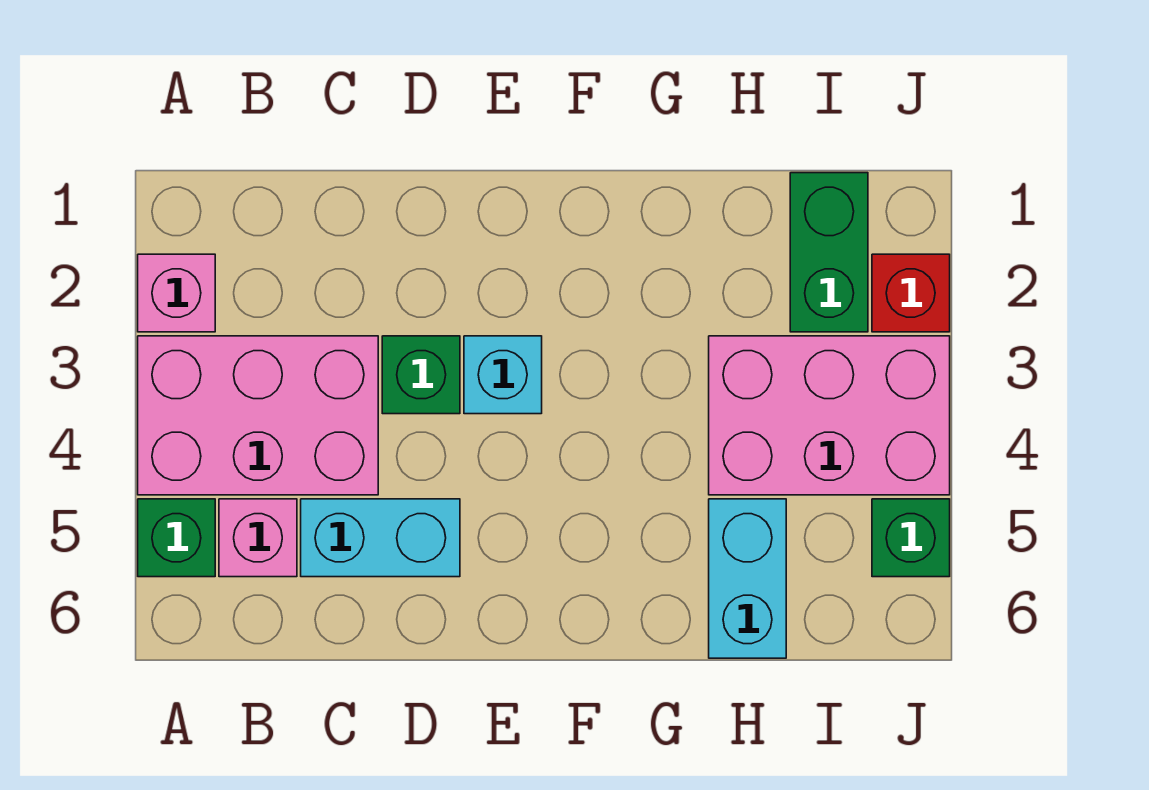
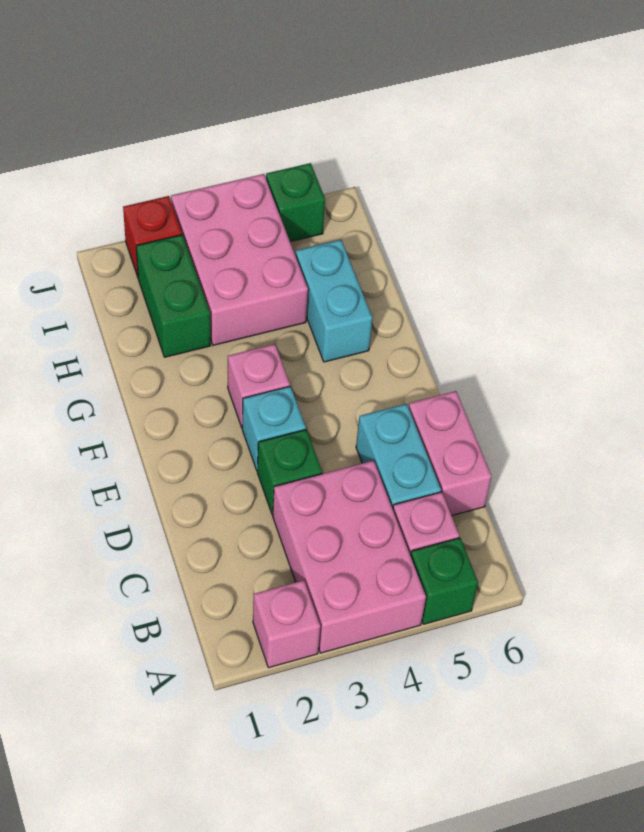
none -> pink brick C6:D6 level 1
none -> pink brick F3 level 1
cyan brick H5:H6 level 1 -> cyan brick G5:H5 level 1
green brick I1:I2 level 1 -> green brick H2:I2 level 1

